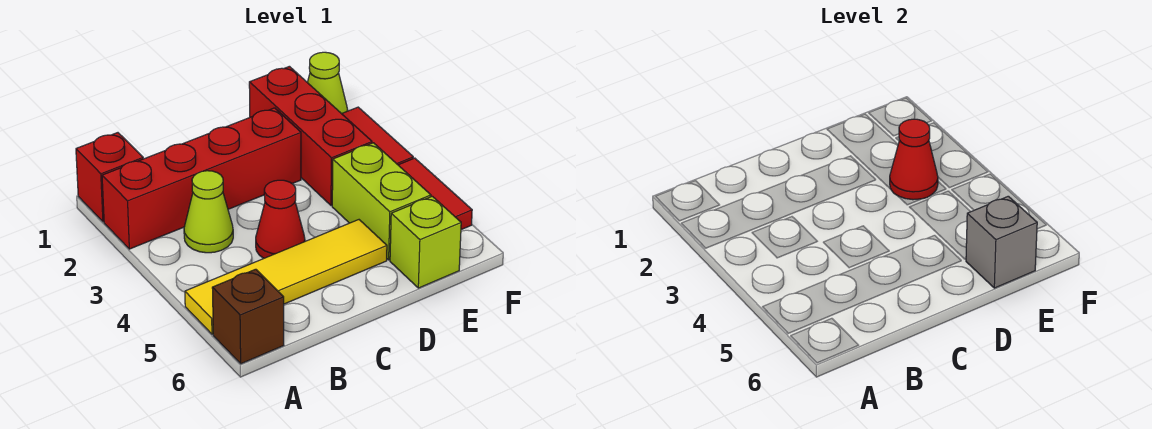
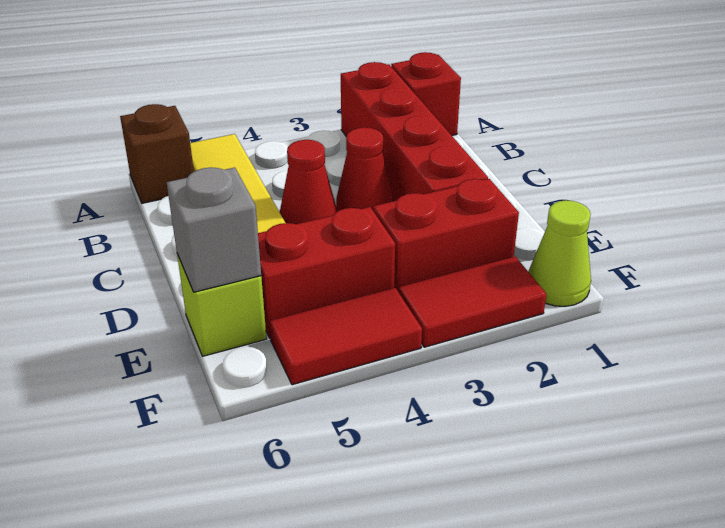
lime cone B3 level 1 -> none
red brick E1:E3 level 1 -> red brick E2:E3 level 1
red cone E3 level 2 -> red cone C3 level 1
lime brick E4:E5 level 1 -> red brick E4:E5 level 1

